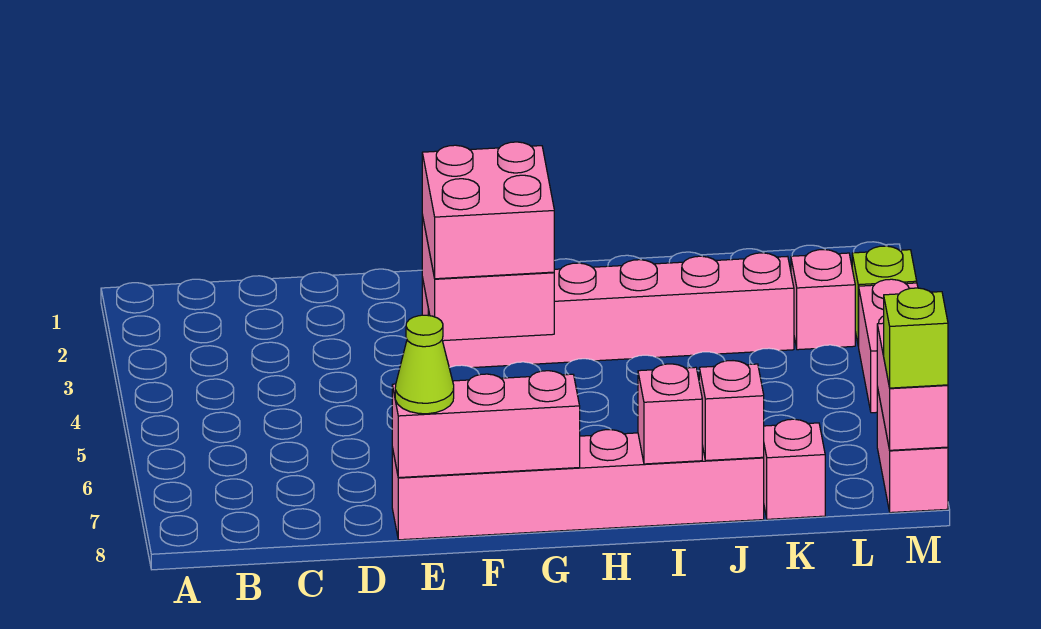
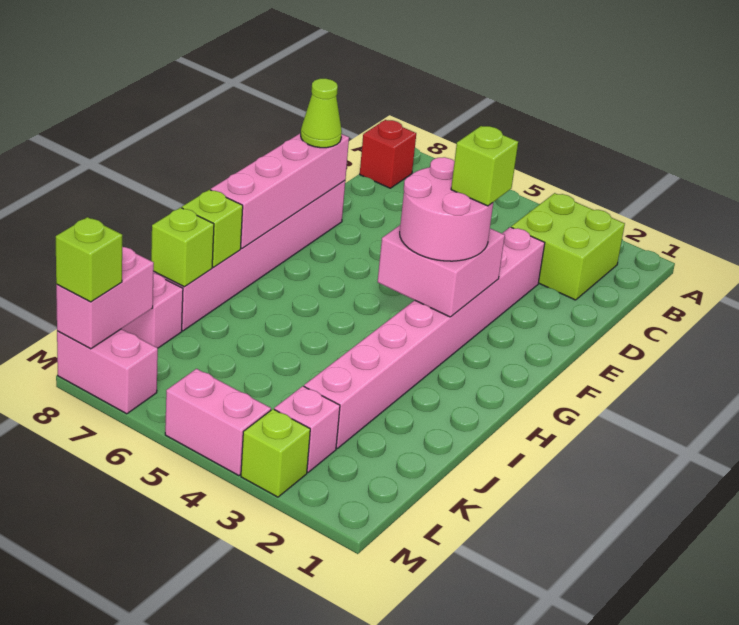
none -> lime brick B2:C3 level 1
none -> red brick B8 level 1
pink brick E8:G8 level 2 -> pink brick E8:H8 level 2
pink brick F3:K3 level 1 -> pink brick D3:K3 level 1
pink brick F3:G4 level 3 -> pink round brick F3:G4 level 3
none -> lime brick F3 level 4
pink brick I8 level 2 -> lime brick I8 level 2
pink brick J8 level 2 -> lime brick J8 level 2
pink brick M7:M8 level 2 -> pink brick L8:M8 level 2

